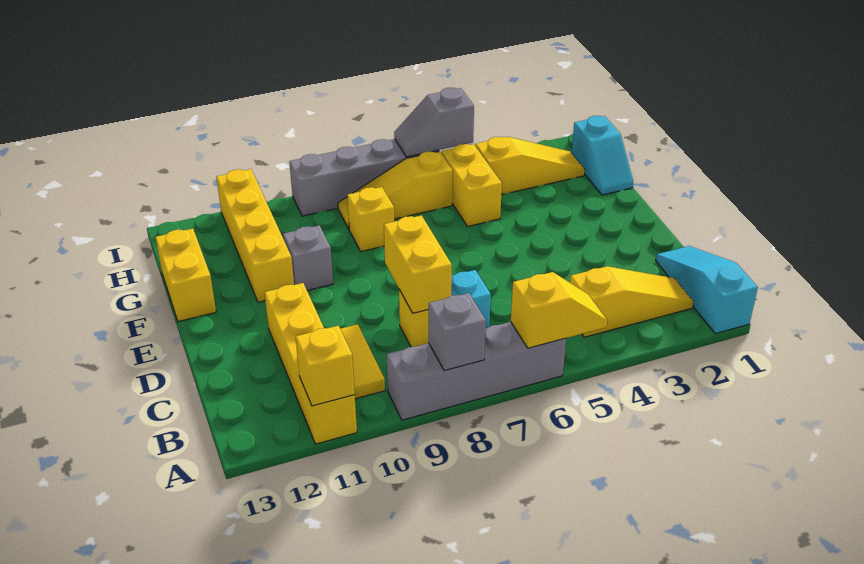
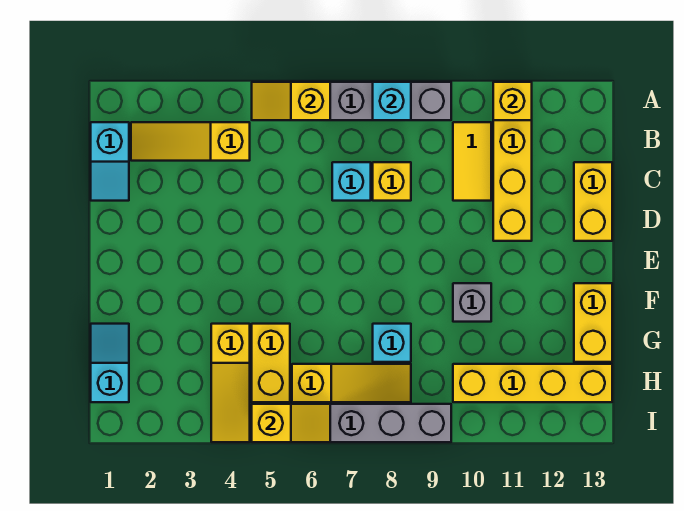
cyan slope A1:C1 level 1 top A -> cyan slope B1:C1 level 1 top B
grey brick A8 level 2 -> cyan brick A8 level 2
yellow brick C8:D8 level 2 -> yellow brick C13:D13 level 1
yellow brick F11:I11 level 1 -> yellow brick H10:H13 level 1
yellow brick G8 level 1 -> cyan brick G8 level 1
yellow slope H2:H4 level 1 top 4 -> yellow slope G4:I4 level 1 top G
grey slope I5:I6 level 2 top 5 -> yellow slope I5:I6 level 2 top 5

